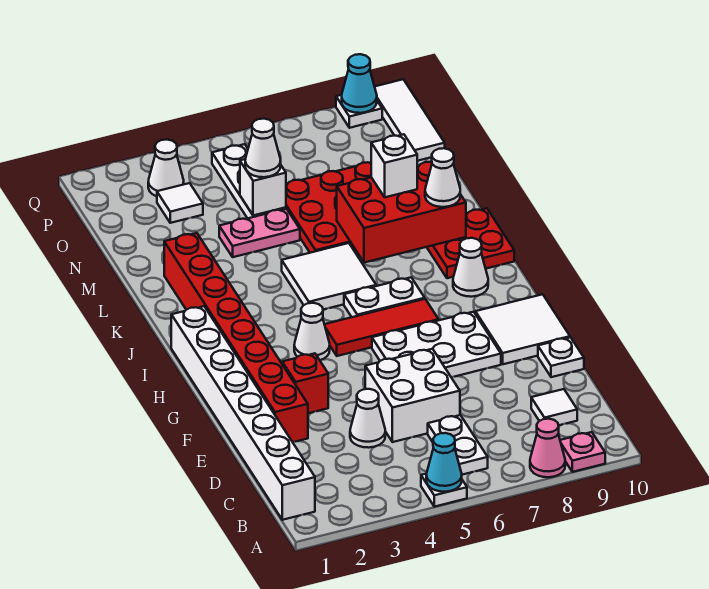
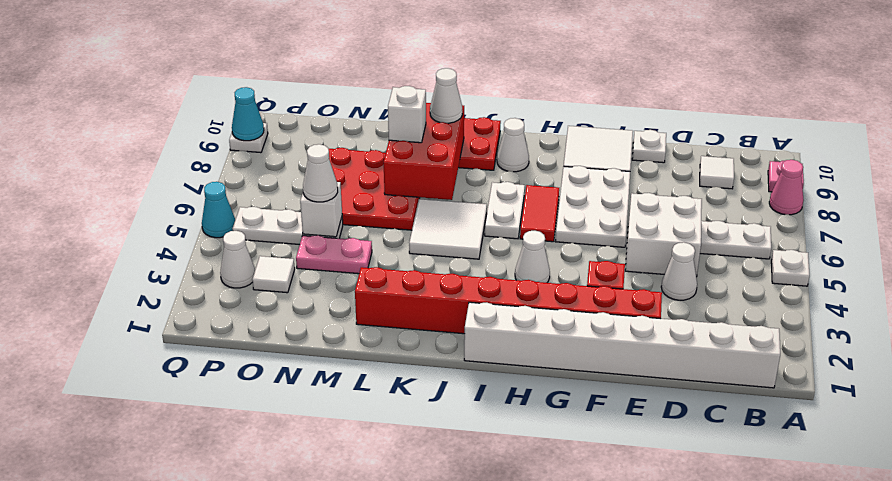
cyan cone A5 level 2 -> cyan cone Q5 level 1
red tile H5:H7 level 1 -> red tile H6:H7 level 1
pink plate M4:M5 level 1 -> pink plate M4:N4 level 1
white tile O10:Q10 level 1 -> none

